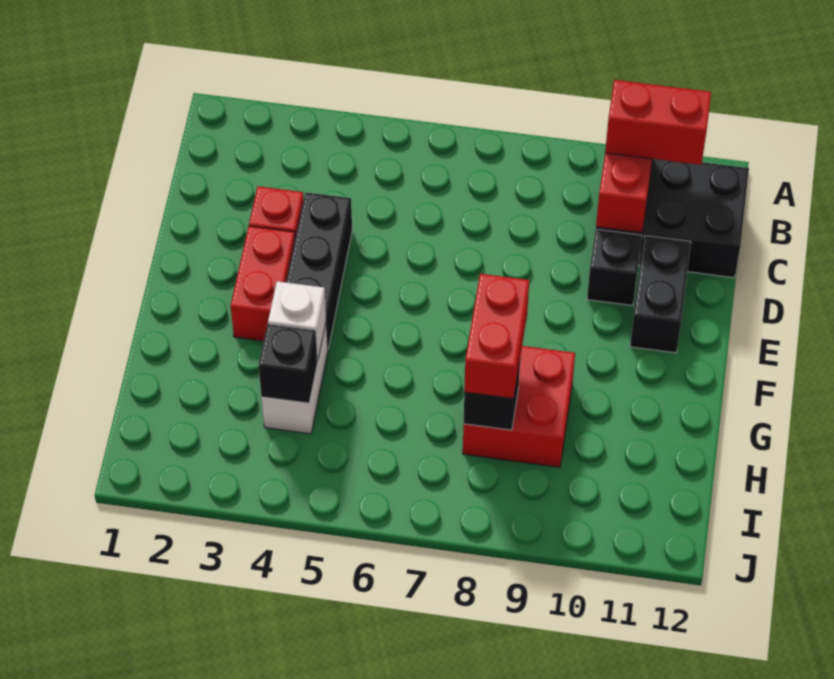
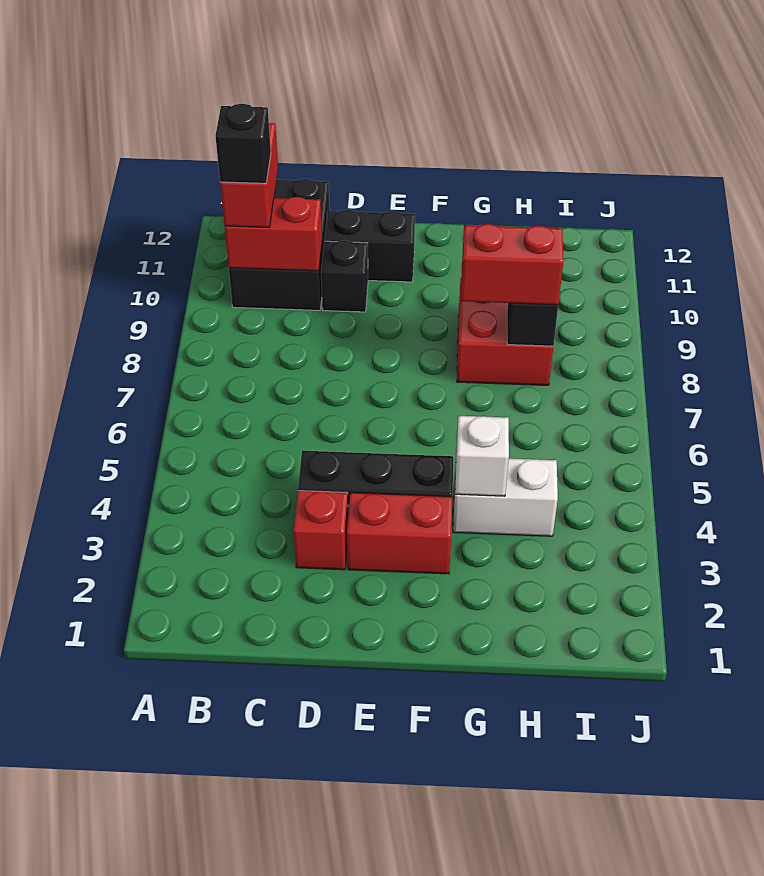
black brick H4 level 2 -> black brick B10 level 4

